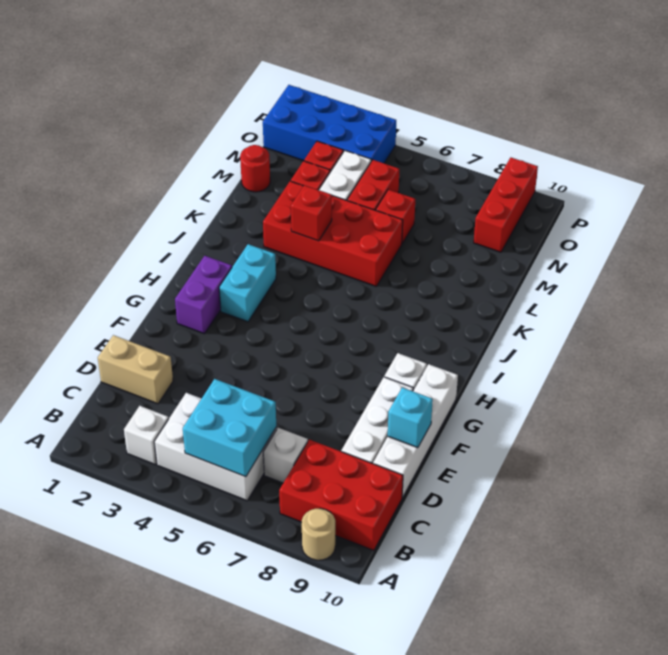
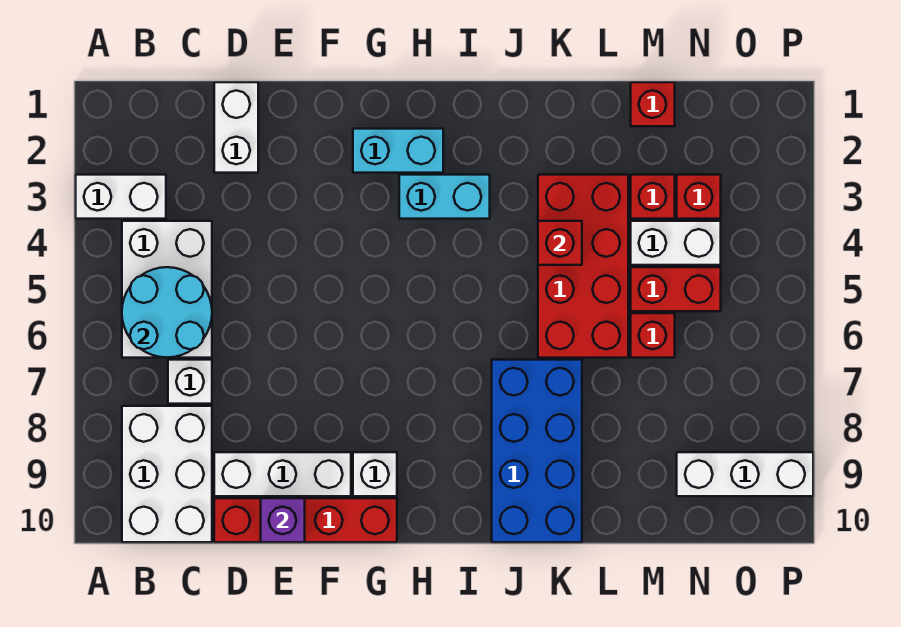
tan round brick A9 level 1 -> none
white brick B3 level 1 -> white brick A3:B3 level 1
cyan brick B5:C6 level 2 -> cyan round brick B5:C6 level 2
red brick B8:C10 level 1 -> white brick B8:C10 level 1
tan brick D1:D2 level 1 -> white brick D1:D2 level 1
white brick D10:G10 level 1 -> red brick D10:G10 level 1
cyan brick E10 level 2 -> purple brick E10 level 2
purple brick G2:H2 level 1 -> cyan brick G2:H2 level 1
red round brick M1 level 1 -> red brick M1 level 1
red brick N9:P9 level 1 -> white brick N9:P9 level 1
blue brick O1:P4 level 1 -> blue brick J7:K10 level 1

